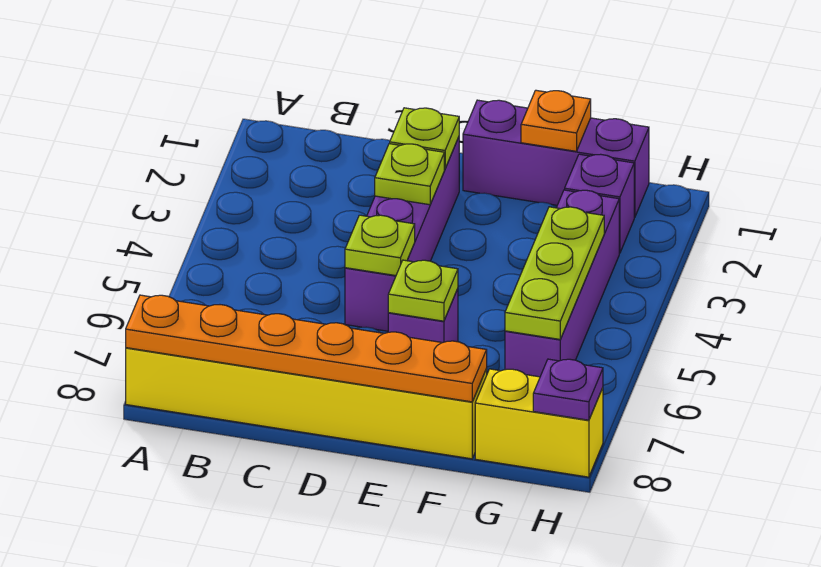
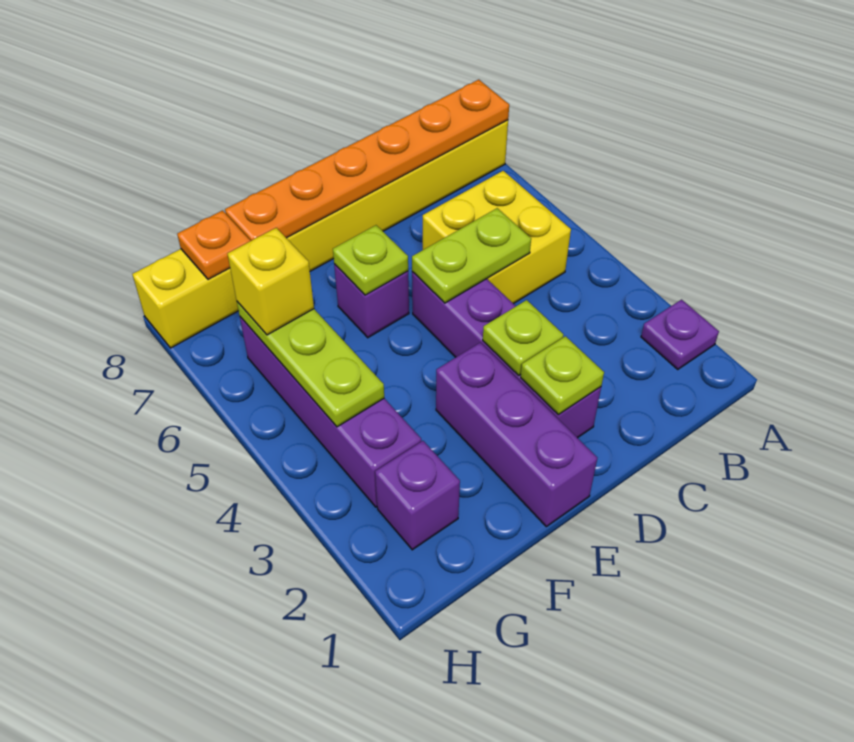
none -> yellow brick B5:C6 level 1
lime plate D5 level 2 -> lime plate C5:D5 level 2
purple brick E1:G1 level 1 -> purple brick E1:E3 level 1
orange plate F1 level 2 -> orange plate G8 level 2
none -> yellow brick G6 level 3
purple plate H8 level 2 -> purple plate A2 level 1

